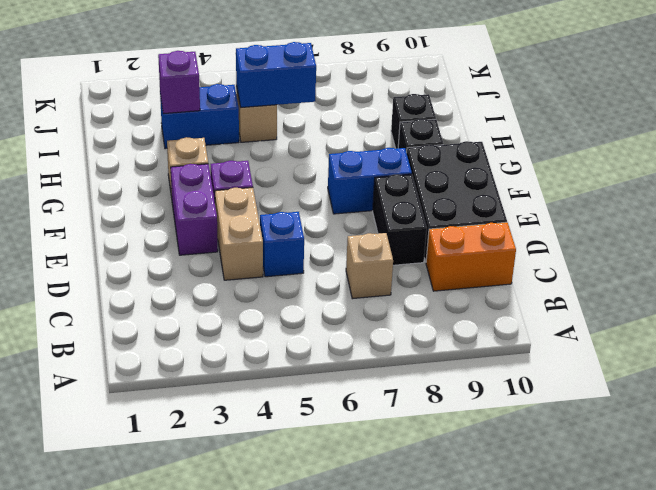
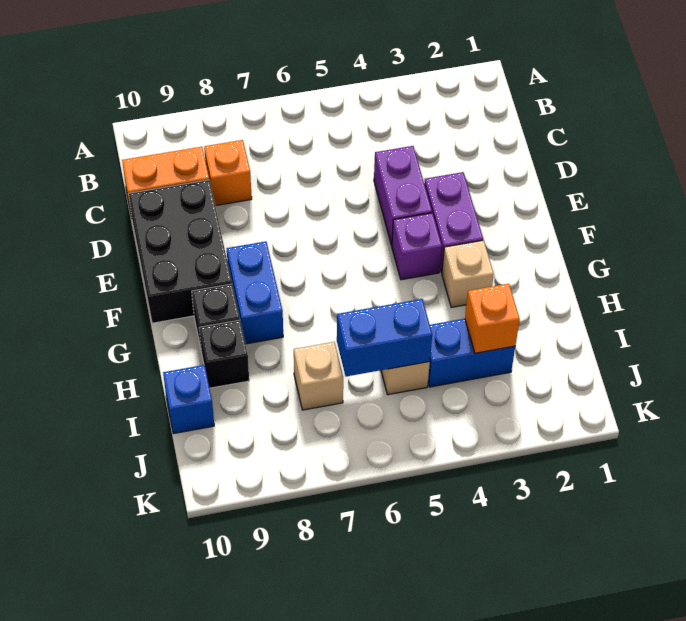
tan brick C7 level 1 -> tan brick I7 level 1
none -> orange brick C8 level 1
tan brick D4:E4 level 1 -> purple brick D4:E4 level 1
blue brick D5 level 1 -> blue brick I10 level 1
black brick D8:E8 level 1 -> none
blue brick F7:F8 level 1 -> blue brick F8:G8 level 1
purple brick I3 level 2 -> orange brick I3 level 2

